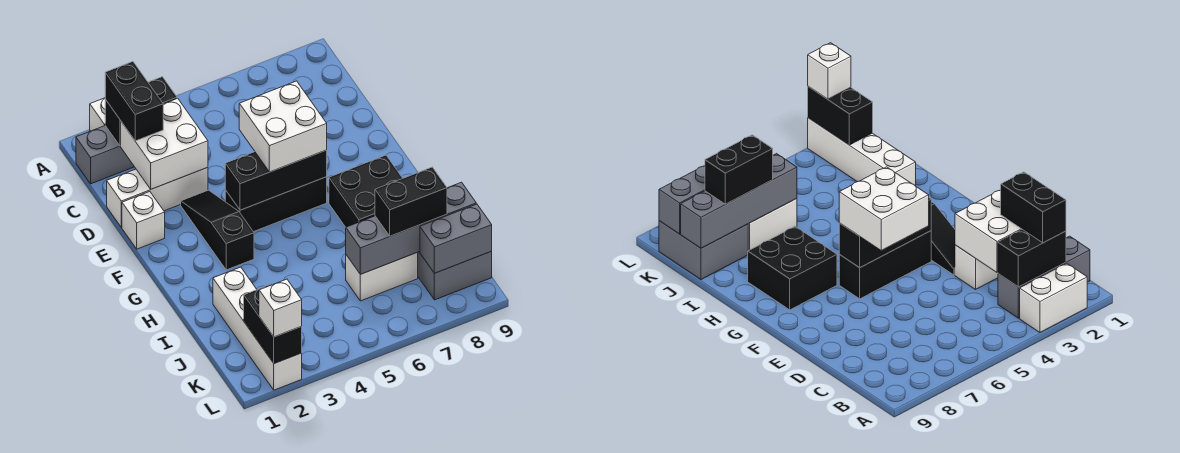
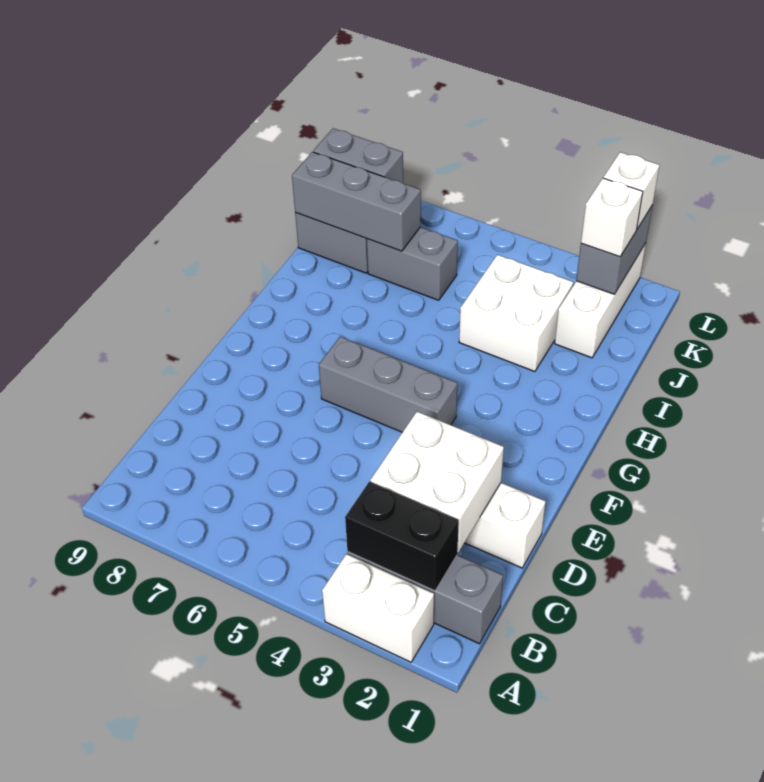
black brick B2:C2 level 3 -> none
white brick E1 level 1 -> white brick K2 level 3
black slope E3:G3 level 1 top G -> none
white brick E5:F6 level 3 -> white brick I3:J4 level 1
black brick F4:F6 level 1 -> grey brick F4:F6 level 1
black brick F4:F6 level 2 -> none
black brick G7:H8 level 1 -> none
white brick I2:L2 level 1 -> white brick J2:L2 level 1
white brick J6:J7 level 1 -> grey brick J6:J7 level 1
grey brick J6:J9 level 2 -> grey brick J7:J9 level 2
black brick J7:J8 level 3 -> none
black brick K2:L2 level 2 -> grey brick K2:L2 level 2

